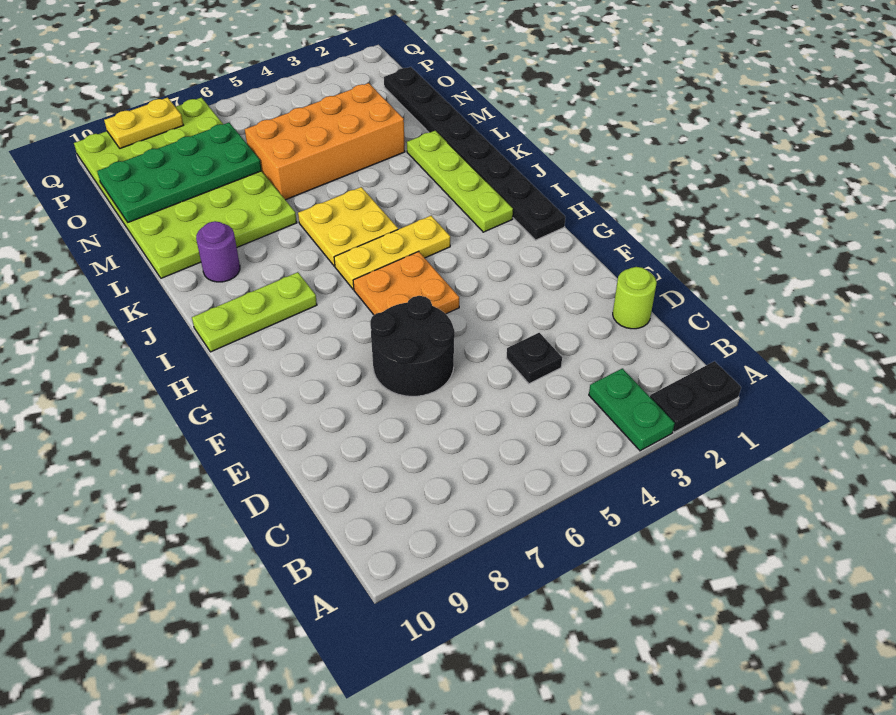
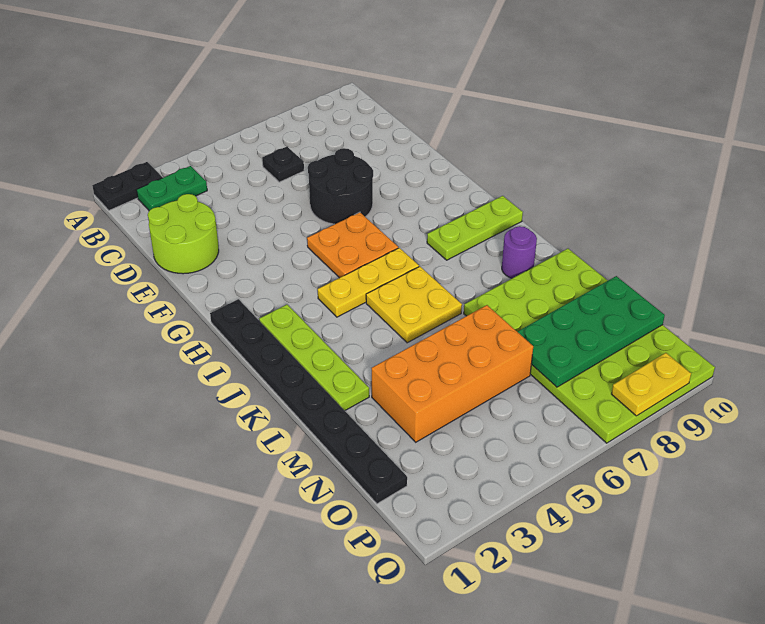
green plate A3:B3 level 1 -> green plate B2:B3 level 1
lime round brick D1 level 1 -> lime round brick D1:E2 level 1
black plate D4 level 1 -> black plate C6 level 1

